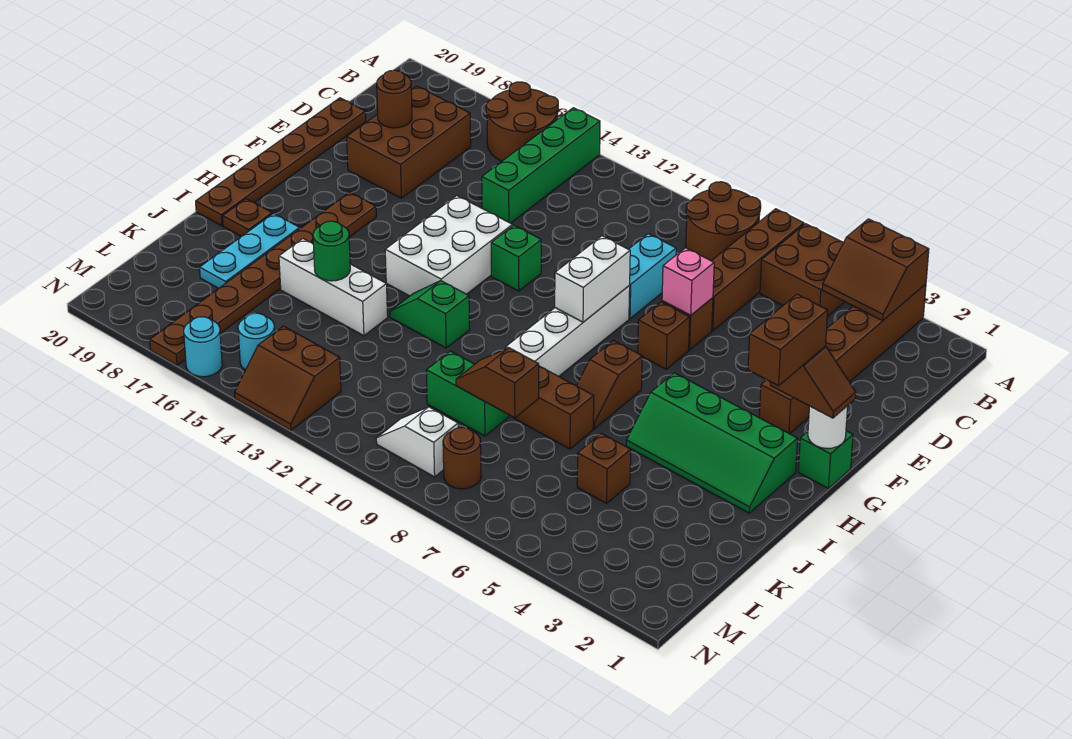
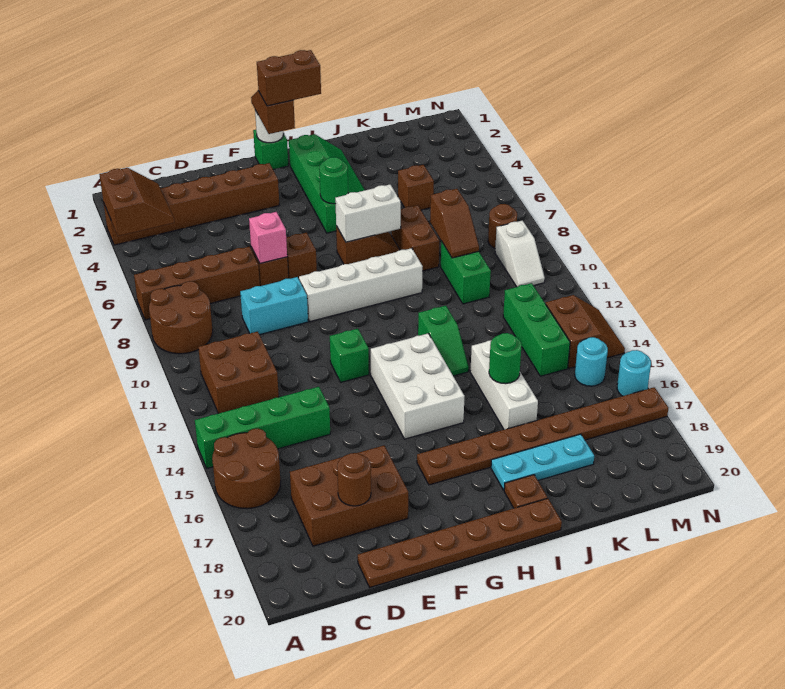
brown brick A5:B6 level 1 -> brown brick B11:C12 level 1
white brick F9:G9 level 2 -> white brick H7:I7 level 2
white brick F13:H14 level 1 -> white brick G13:H15 level 1
none -> green round brick H5 level 2
none -> green brick L12:L14 level 1

